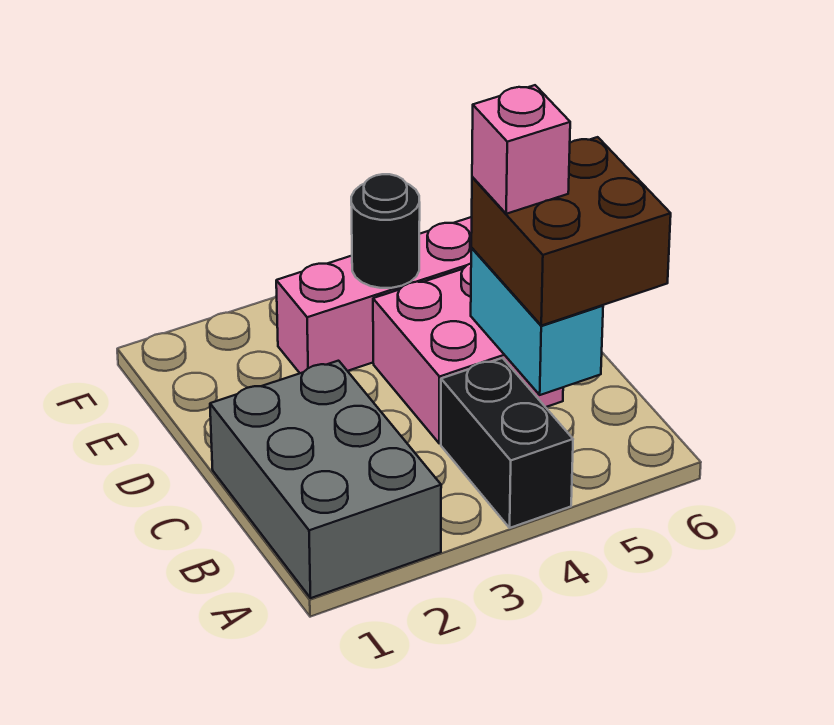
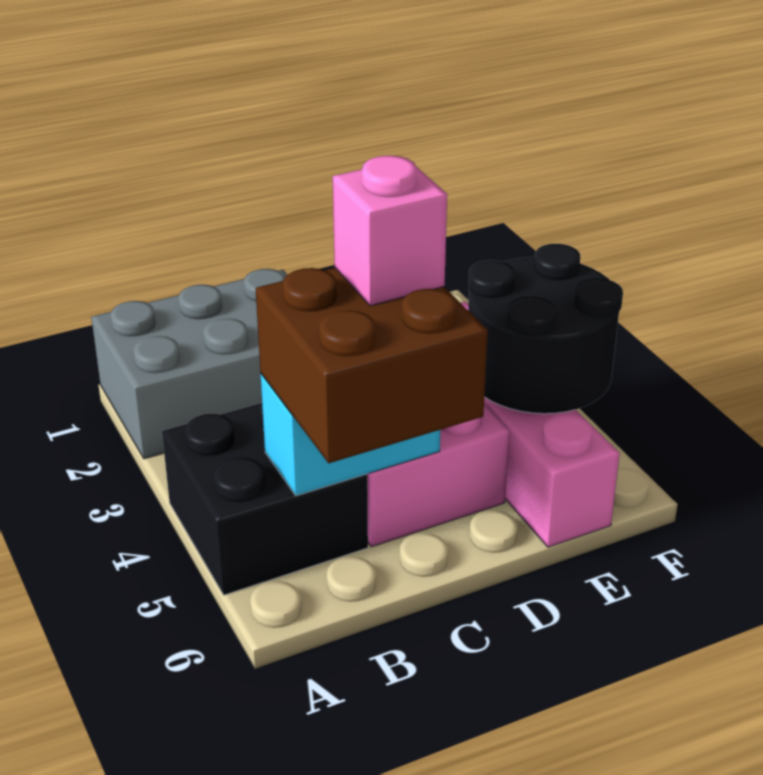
black brick A4:B4 level 1 -> black brick A4:B5 level 1
black round brick E4 level 2 -> black round brick E4:F5 level 2

